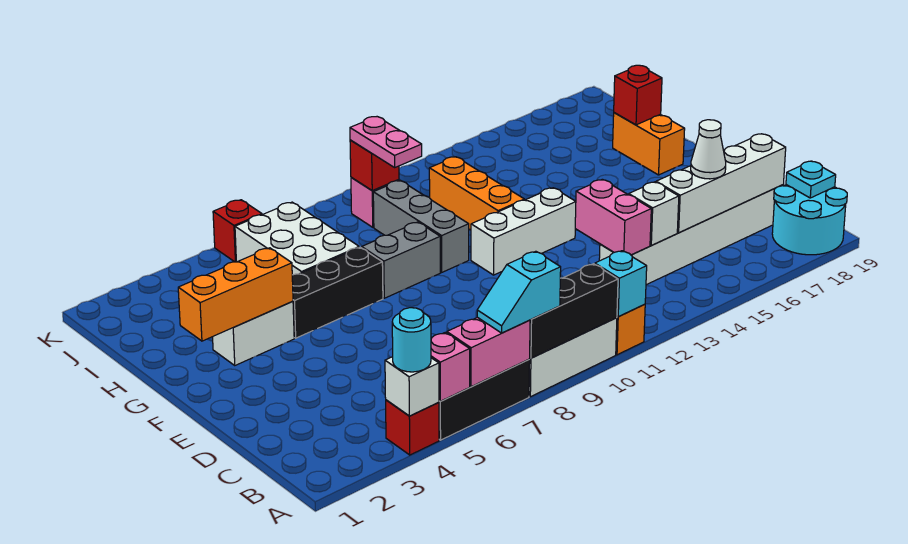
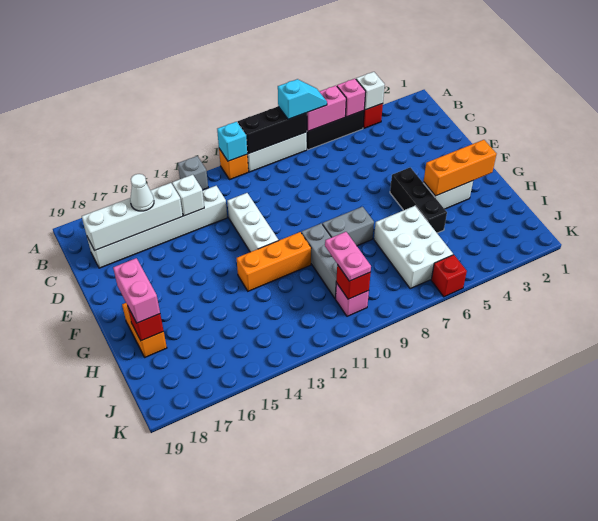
cyan round brick A4 level 3 -> none
none -> grey brick A13 level 1
cyan round brick A18:B19 level 1 -> none
cyan plate B19 level 2 -> none
pink brick C13:D13 level 2 -> pink brick G18:H18 level 3
white brick F11:F13 level 1 -> white brick D12:F12 level 1
black brick G5:G7 level 1 -> black brick F5:H5 level 1
orange brick G12:I12 level 1 -> orange brick G11:G13 level 1

